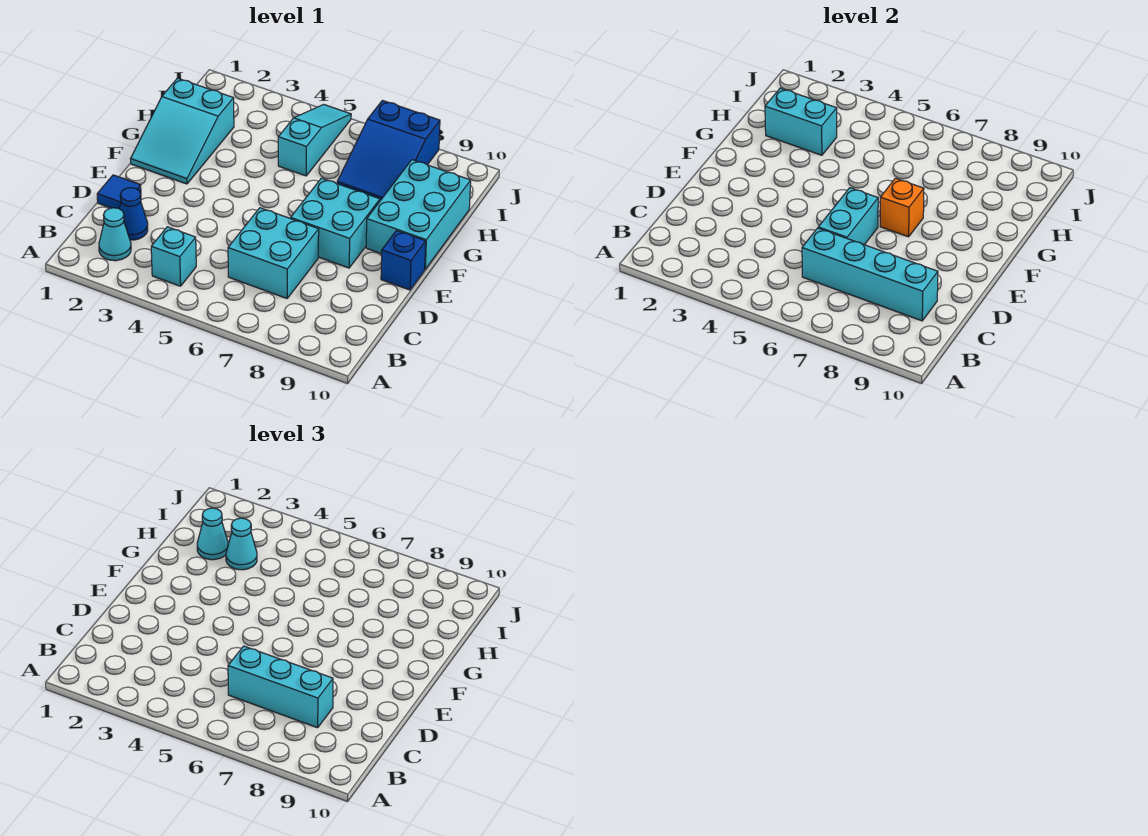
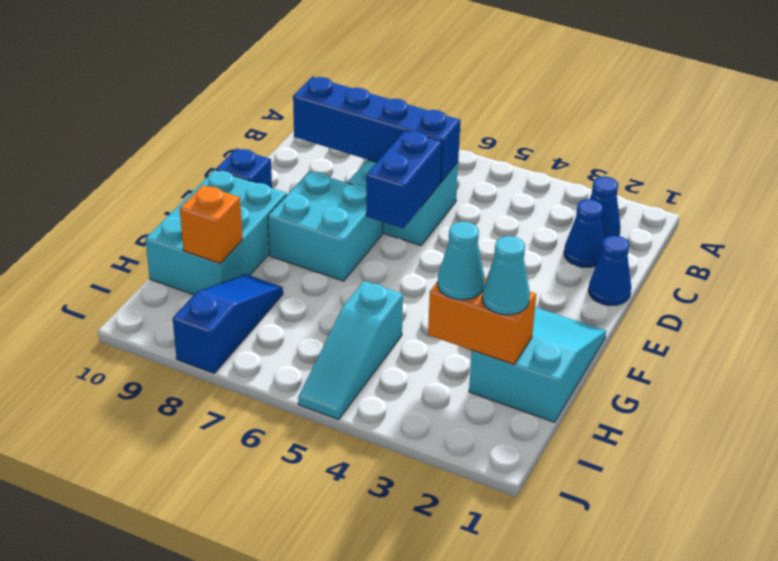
cyan cone B2 level 1 -> blue cone B2 level 1
cyan brick B4 level 1 -> none
cyan brick C6:C9 level 2 -> blue brick C6:C9 level 2
cyan brick C6:C8 level 3 -> none
blue tile D1 level 1 -> blue cone D1 level 1
cyan brick D6:E6 level 2 -> blue brick D6:E6 level 2
orange brick F7 level 2 -> orange brick H9 level 2
cyan brick H2:H3 level 2 -> orange brick H2:H3 level 2
blue slope H7:J8 level 1 top J -> blue slope H8:J8 level 1 top J

